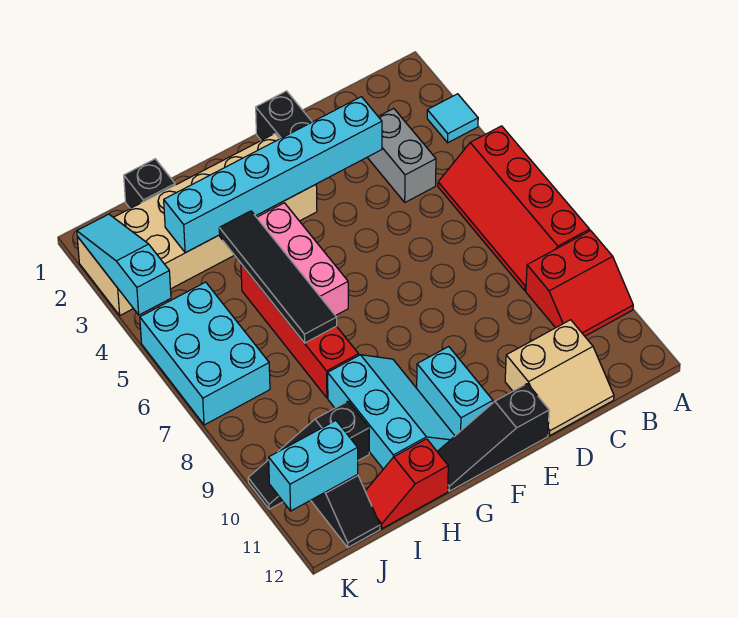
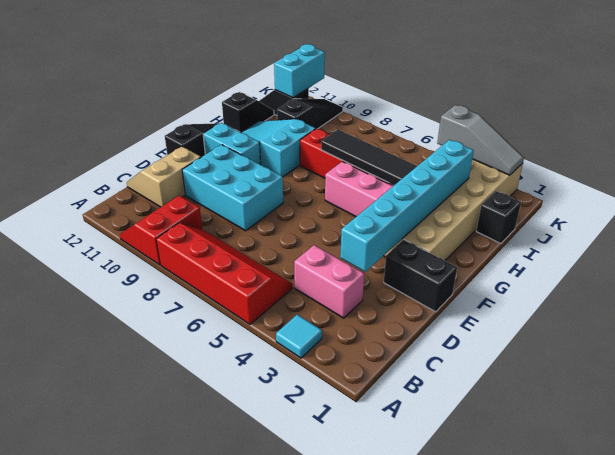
grey brick C3:C4 level 1 -> pink brick C3:C4 level 1
cyan slope G9:H11 level 1 top H -> cyan slope G9:H11 level 1 top 9
red slope H12:I12 level 1 top H -> black slope H12:I12 level 1 top H
cyan brick J5:K7 level 1 -> cyan brick D8:E10 level 1
cyan slope K2:K4 level 2 top 4 -> grey slope K2:K4 level 2 top 4

